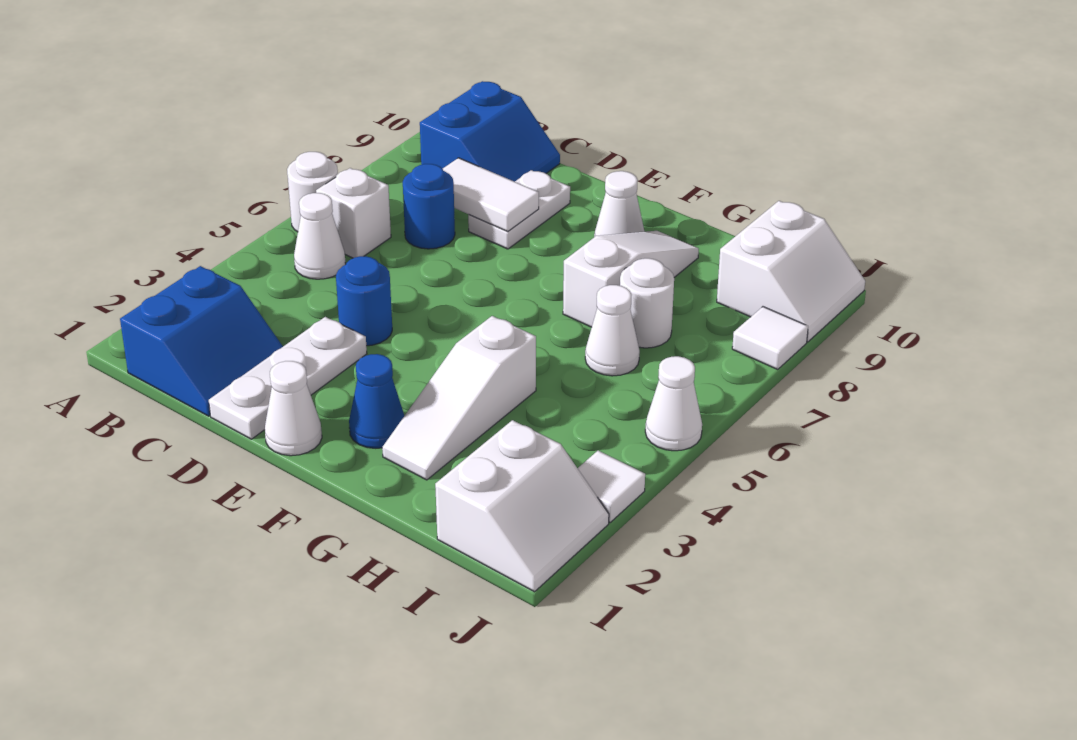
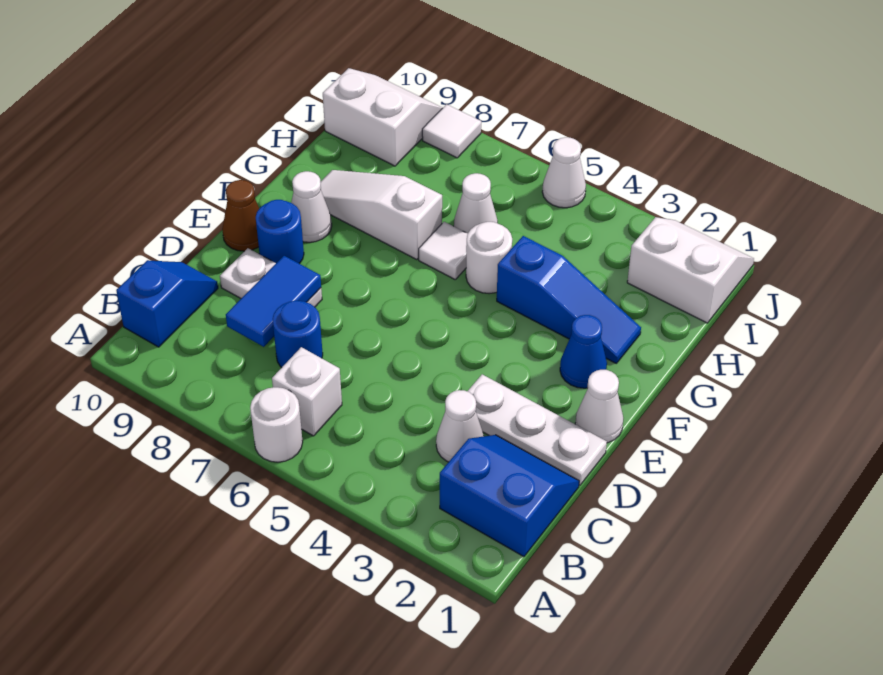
white cone B5 level 1 -> white cone C3 level 1
blue slope B9:C10 level 1 top B -> blue slope B10:C10 level 1 top B
white tile C8:D8 level 2 -> blue tile C8:D8 level 2
blue round brick D4 level 1 -> blue round brick E9 level 1
none -> brown cone E10 level 1
white slope G2:G4 level 1 top 4 -> blue slope G2:G4 level 1 top 4
white round brick H7 level 1 -> white round brick G5 level 1
white tile J3 level 1 -> white tile G6 level 1

